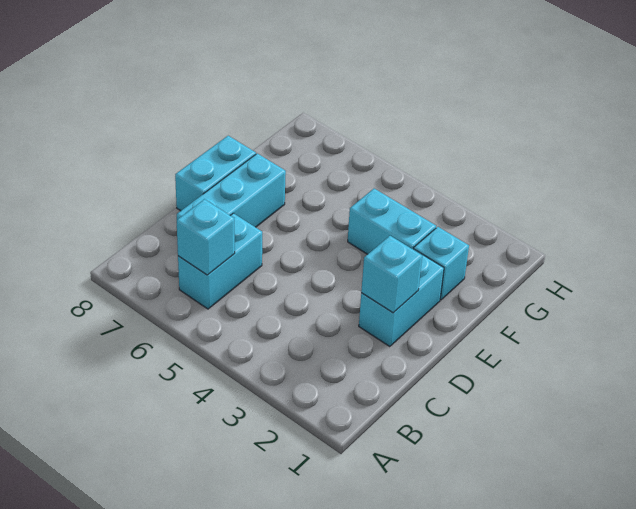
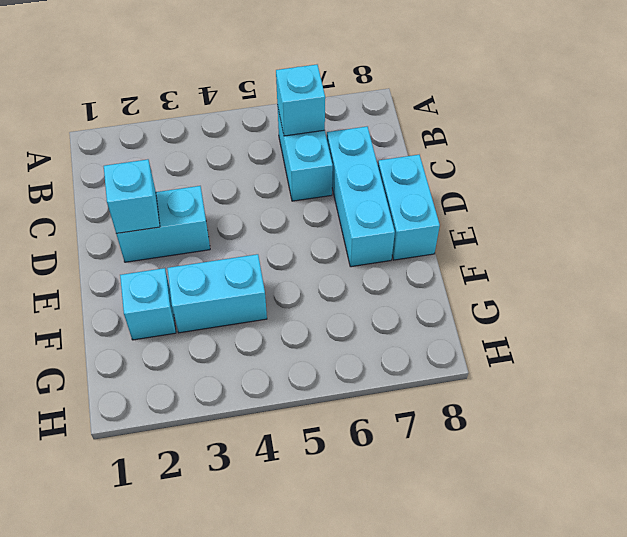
cyan brick D2:E2 level 1 -> cyan brick D2:D3 level 1

